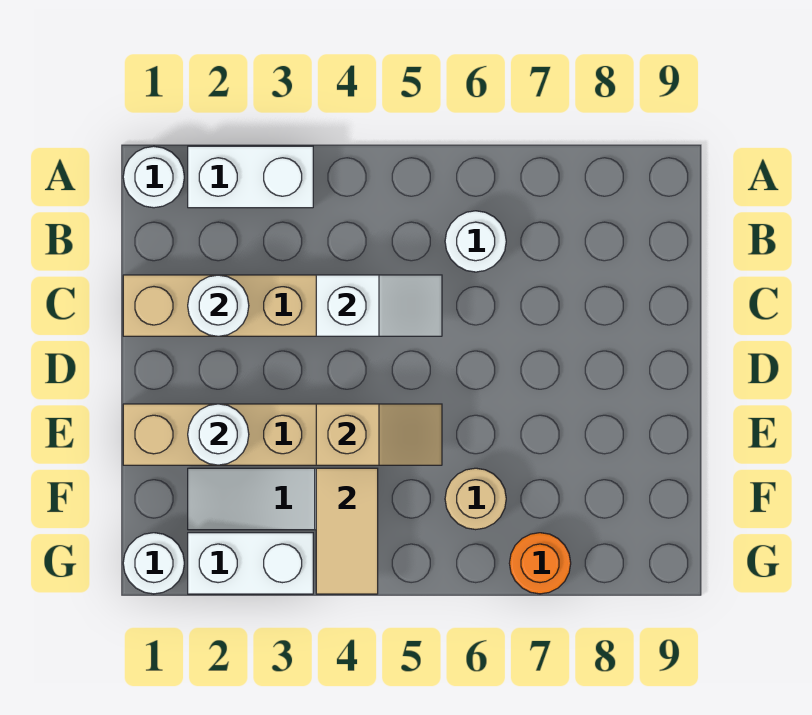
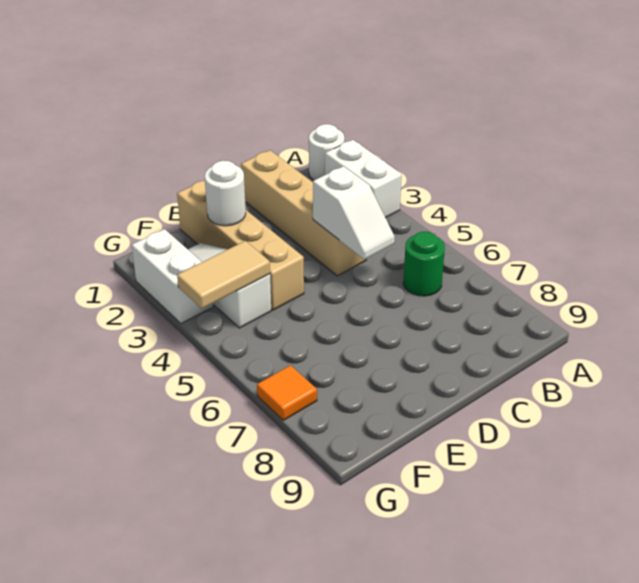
white round brick B6 level 1 -> green round brick B6 level 1
white round brick C2 level 2 -> none
tan slope E4:E5 level 2 top 4 -> none
tan round brick F6 level 1 -> none
white round brick G1 level 1 -> none
orange round brick G7 level 1 -> orange tile G7 level 1

